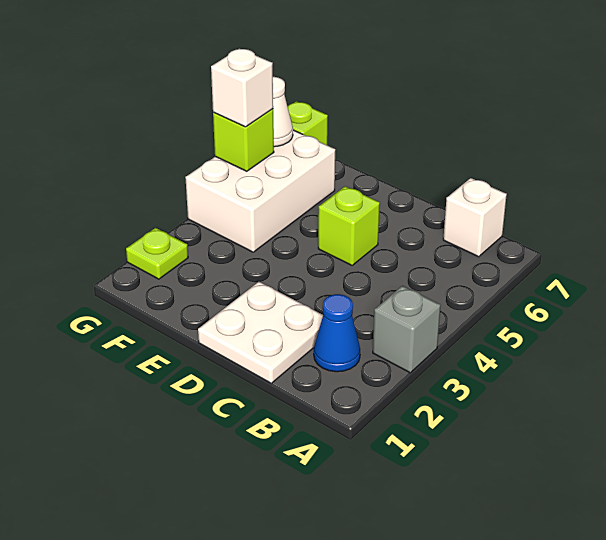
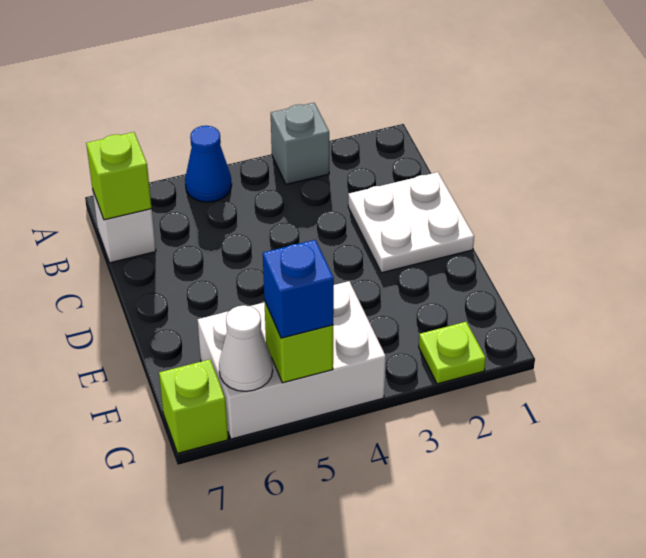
blue cone B2 level 1 -> blue cone A5 level 1
lime brick D5 level 1 -> lime brick B7 level 2
white brick G5 level 3 -> blue brick G5 level 3

